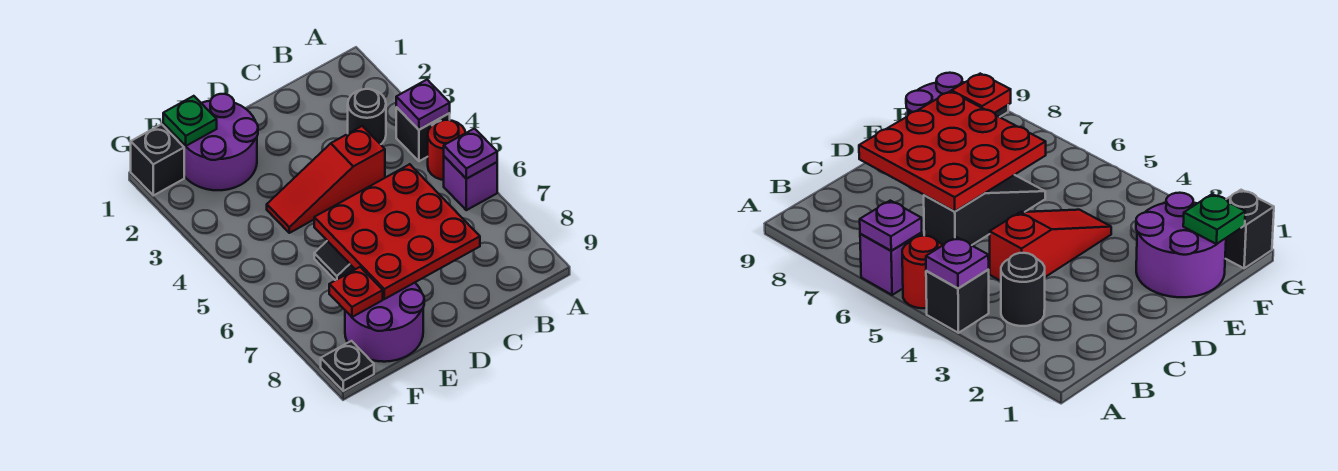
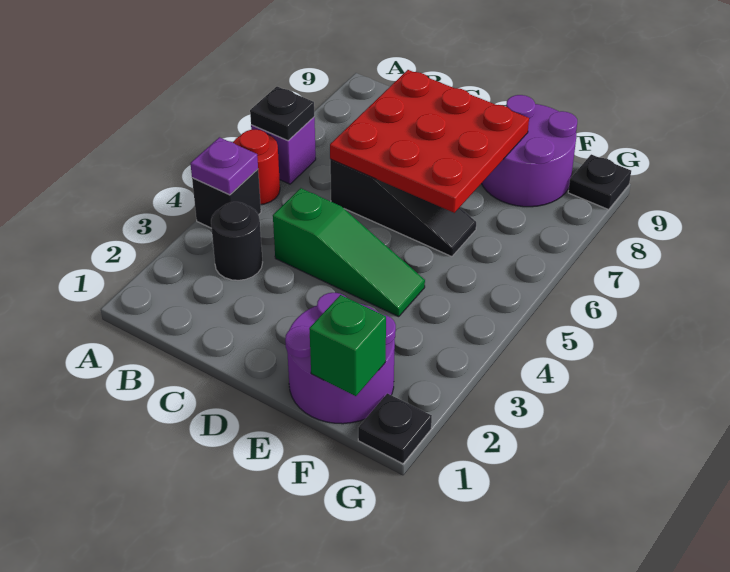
purple plate A6 level 2 -> black plate A6 level 2
red slope C4:E4 level 1 top C -> green slope C4:E4 level 1 top C
green plate F1 level 2 -> green brick F1 level 2
red plate F8 level 2 -> none
black brick G1 level 1 -> black plate G1 level 1

